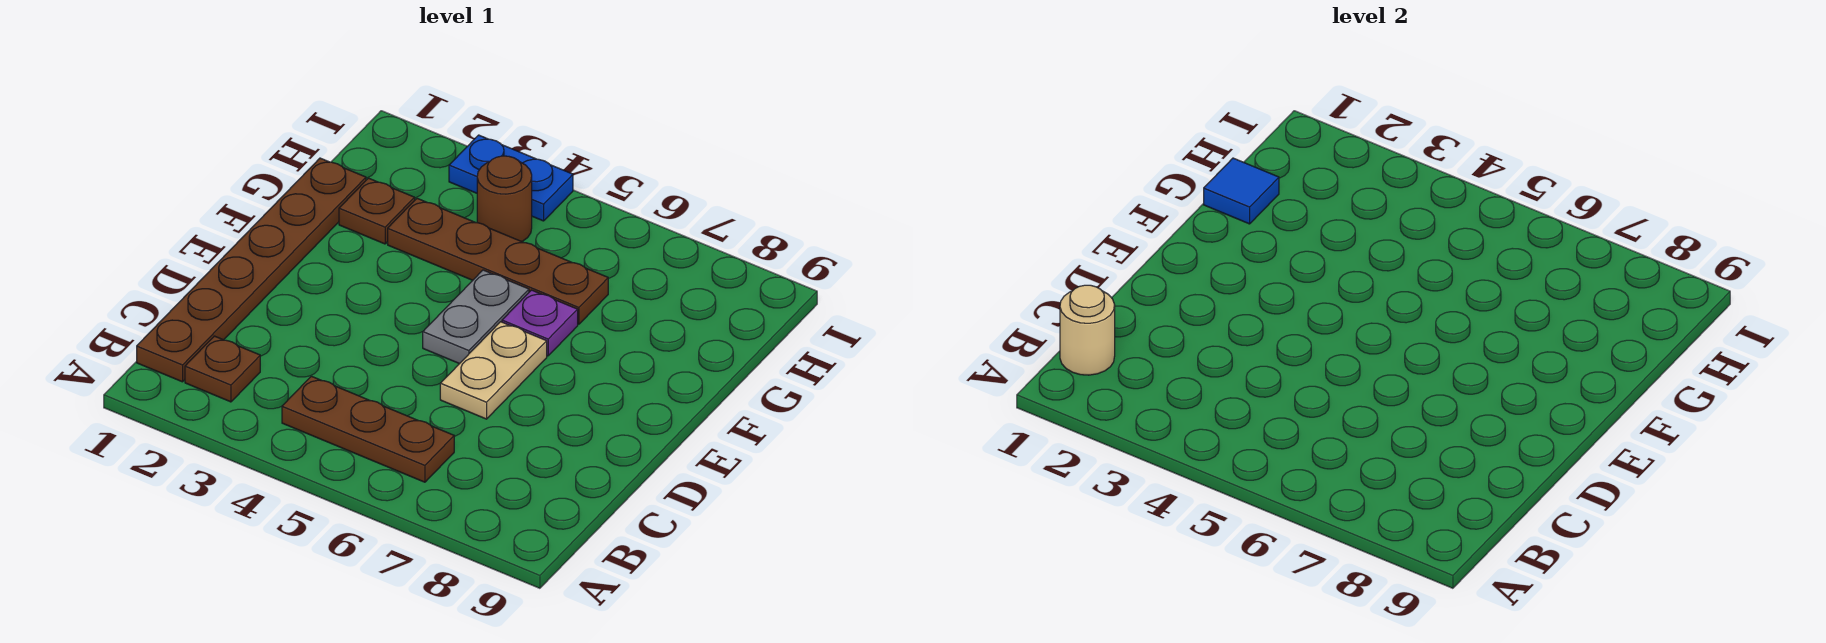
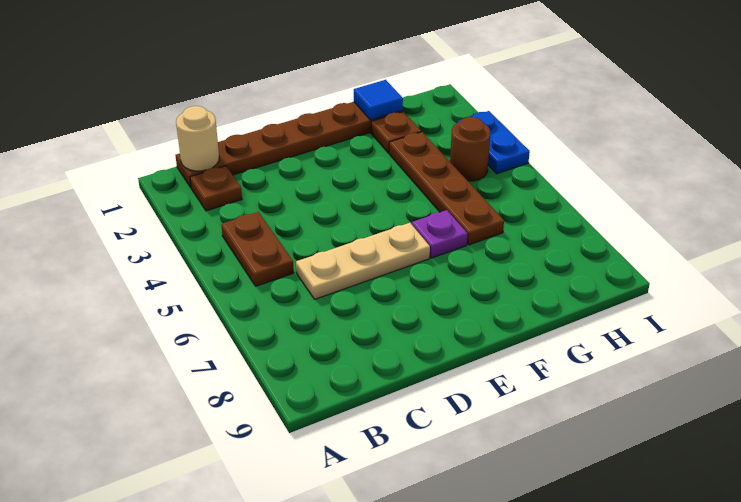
brown plate B4:B6 level 1 -> brown plate B4:B5 level 1
tan plate D6:E6 level 1 -> tan plate C6:E6 level 1
grey plate E5:F5 level 1 -> none

